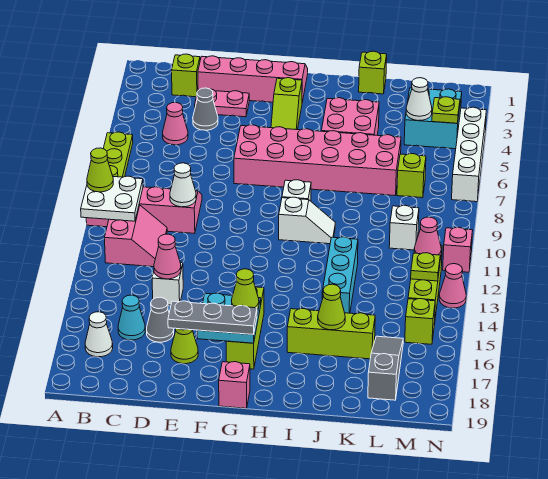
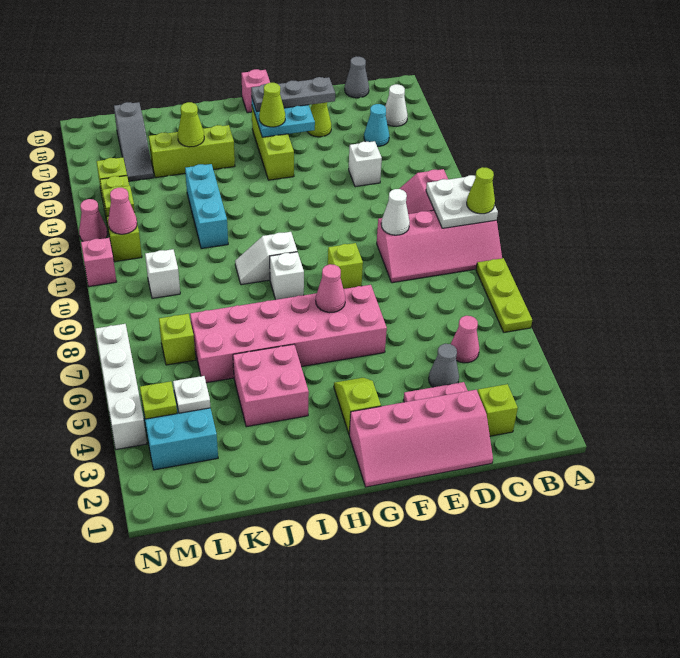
pink cone D14 level 2 -> pink cone G7 level 2
grey cone D16 level 1 -> grey cone C19 level 1
lime brick J1 level 1 -> lime brick F9 level 1
white cone L4 level 2 -> white plate L4 level 2

